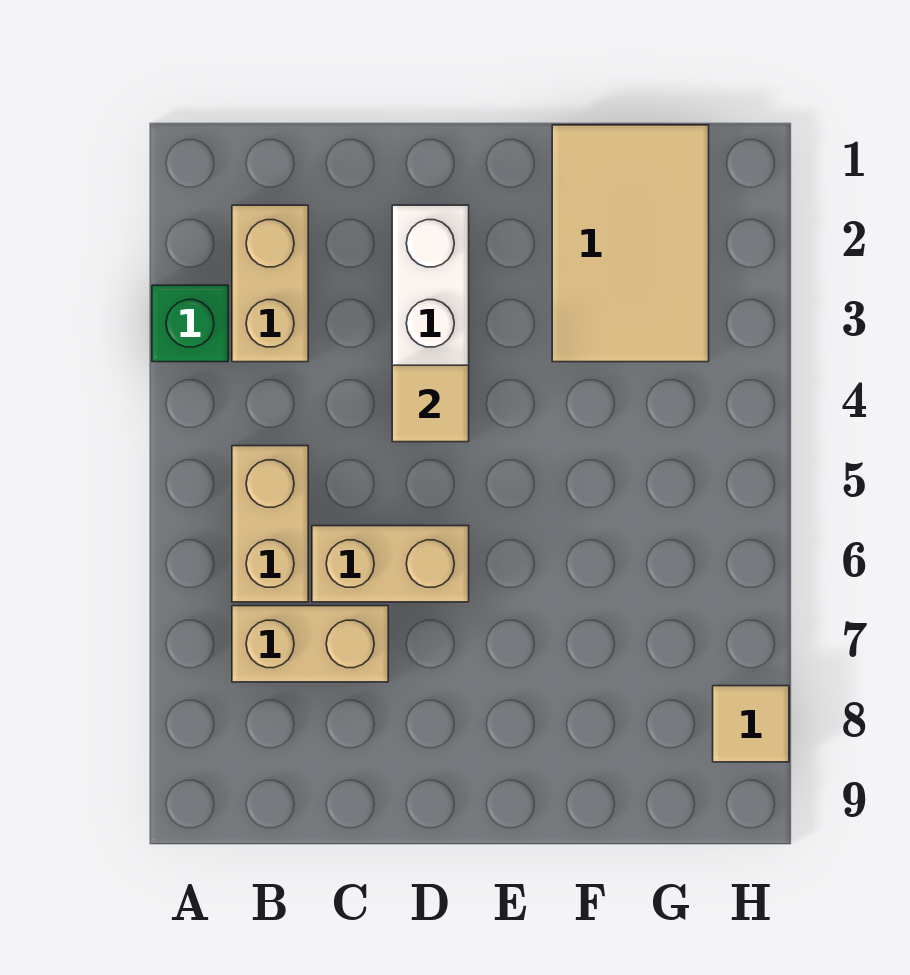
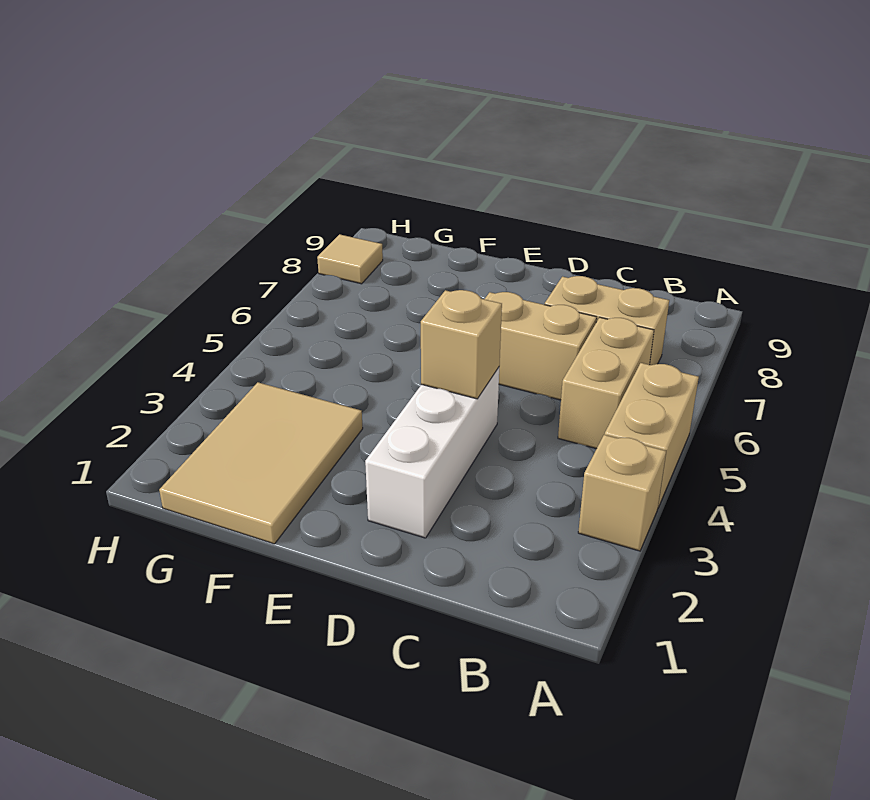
green brick A3 level 1 -> tan brick A3 level 1
tan brick B2:B3 level 1 -> tan brick A4:A5 level 1
tan tile D4 level 2 -> tan brick D4 level 2

